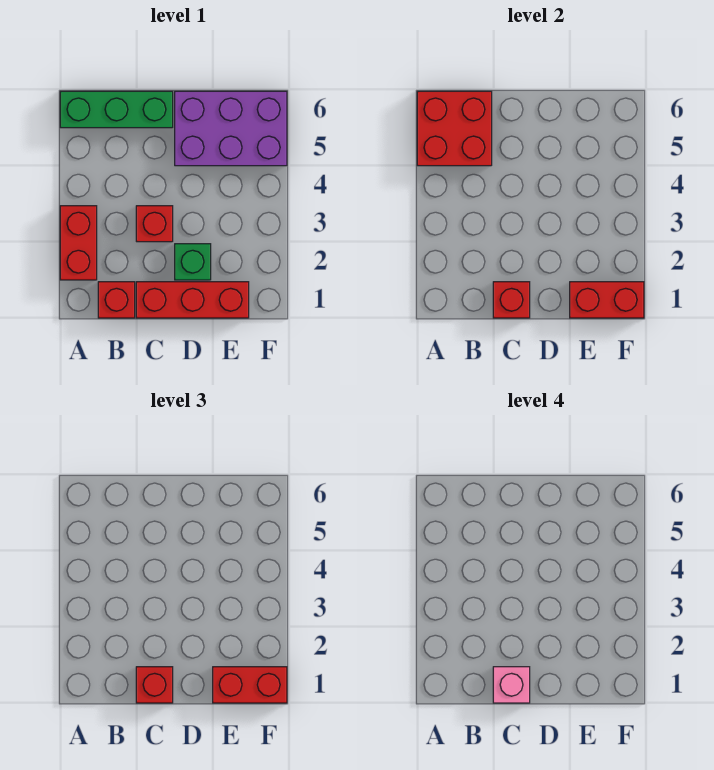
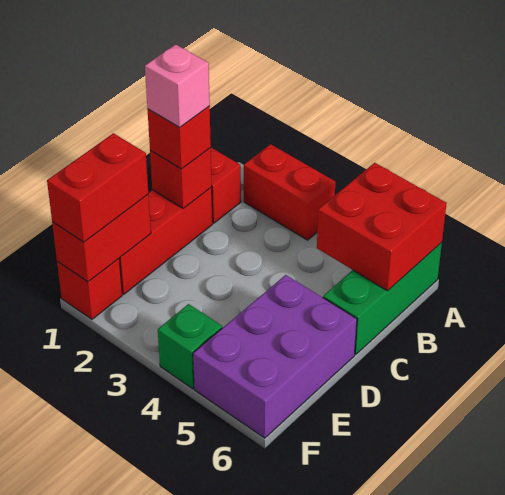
red brick C3 level 1 -> red brick F1 level 1
green brick D2 level 1 -> green brick F4 level 1

